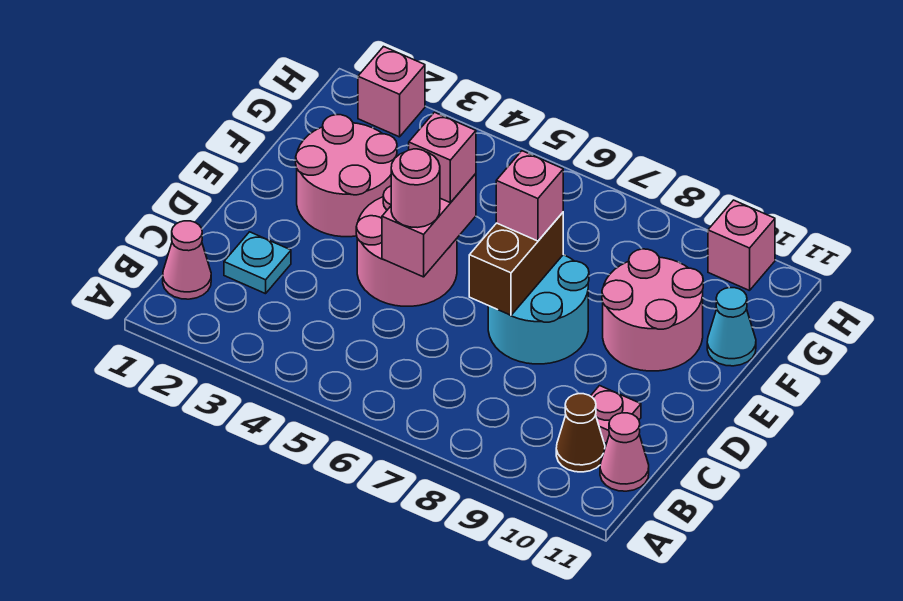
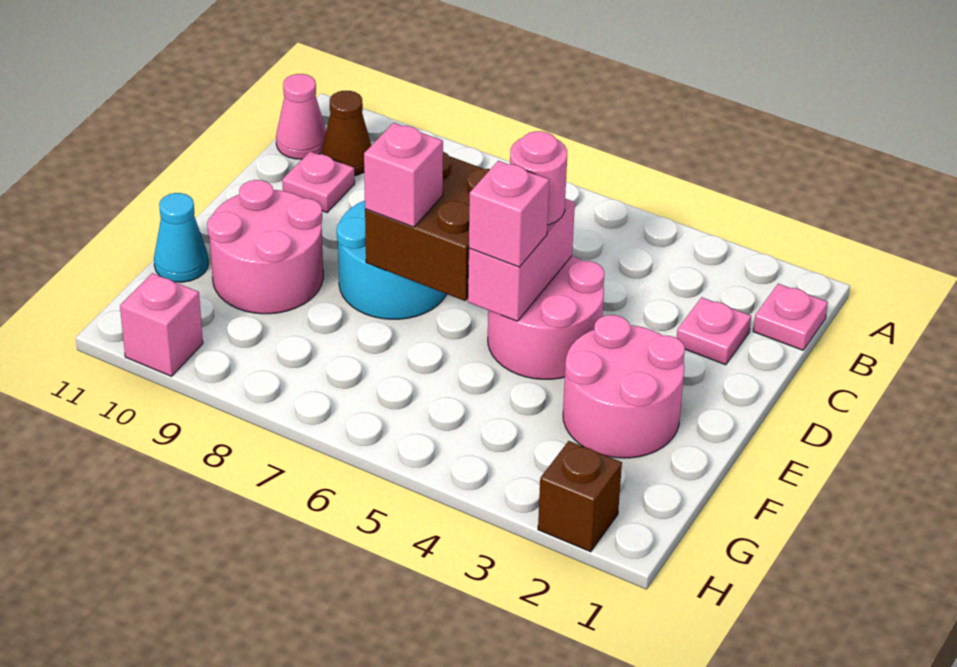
pink cone B1 level 1 -> pink plate B1 level 1
cyan plate C2 level 1 -> pink plate C2 level 1
brown brick D7:E7 level 2 -> brown brick D6:E7 level 2
pink brick H2 level 1 -> brown brick H2 level 1

